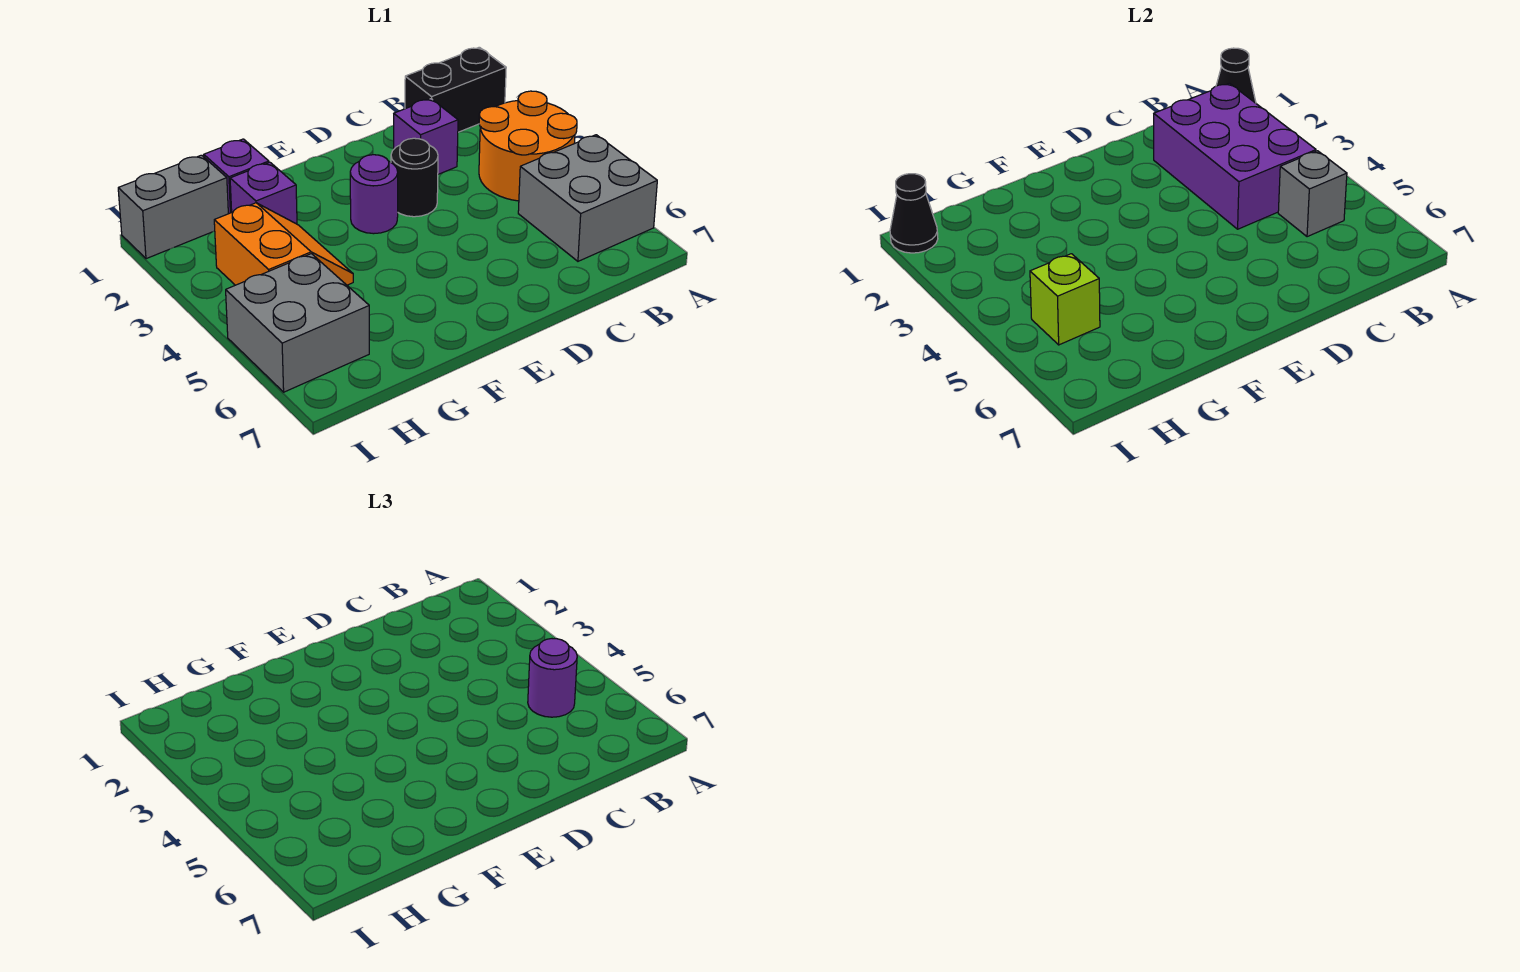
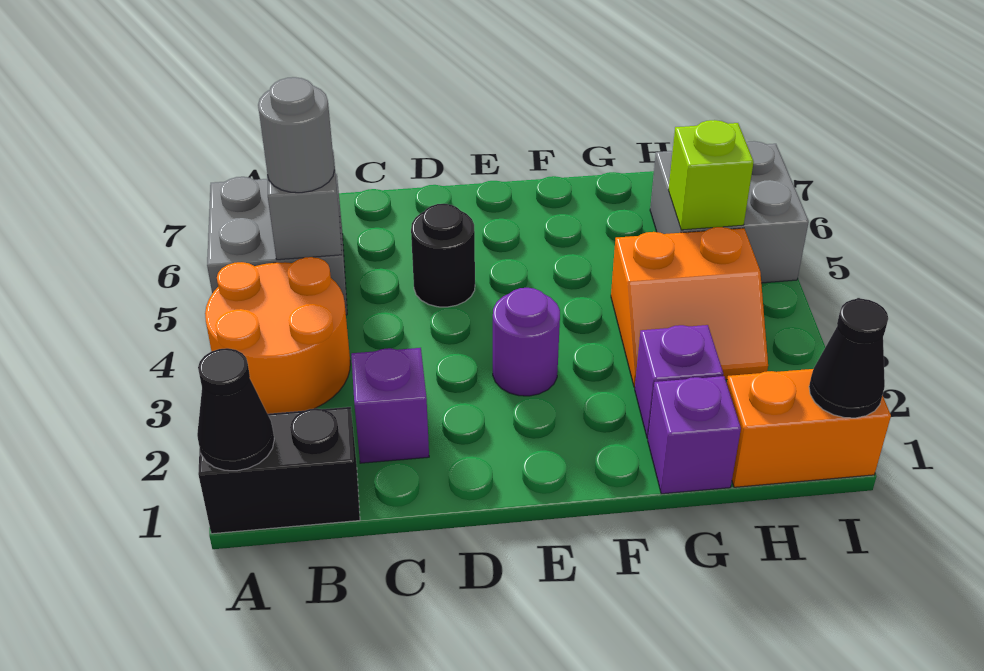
purple brick B2:C4 level 2 -> none
purple round brick B5 level 3 -> grey round brick B5 level 3
black round brick D3 level 1 -> black round brick D5 level 1
orange slope G3:H4 level 1 top H -> orange slope G3:H4 level 1 top 4
grey brick H1:I1 level 1 -> orange brick H1:I1 level 1

